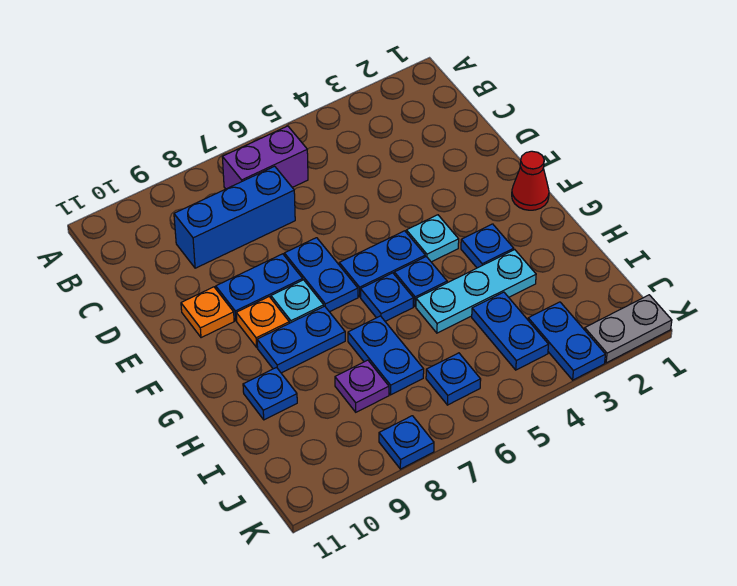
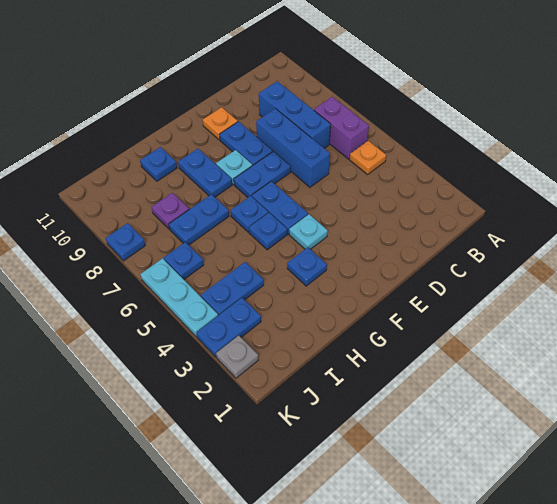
none -> blue brick D6:D8 level 1
red cone F1 level 1 -> none
orange plate F9 level 1 -> orange plate B5 level 1
cyan plate H3:H5 level 1 -> cyan plate K4:K6 level 1
grey plate K1:K2 level 1 -> grey plate K2 level 1

